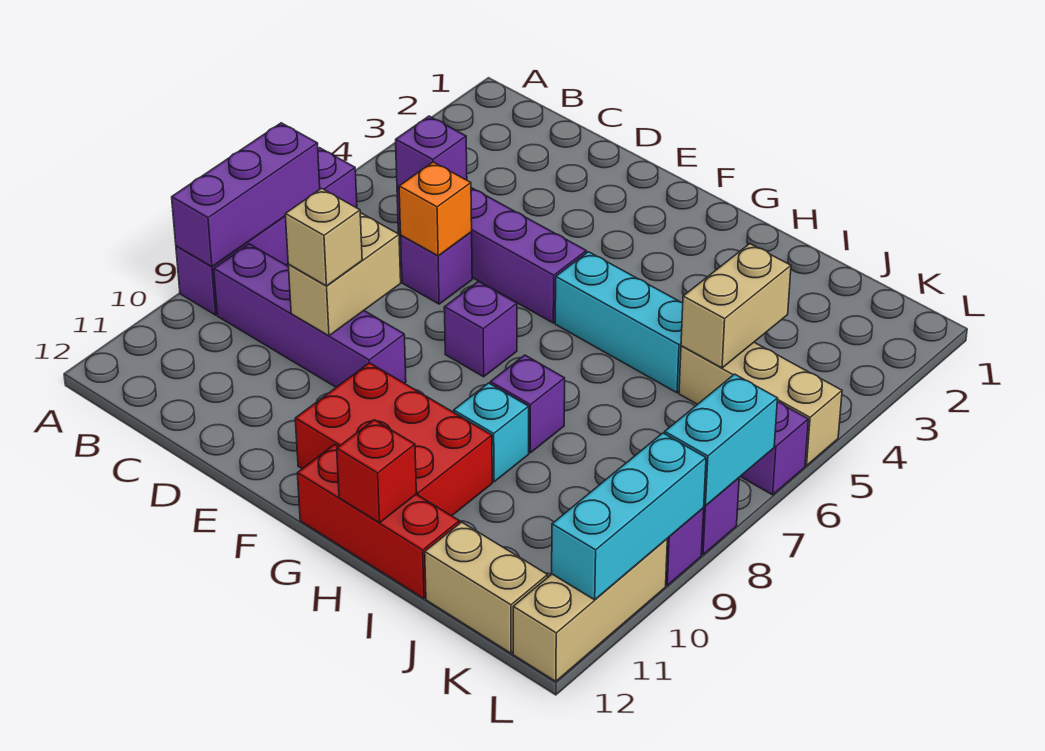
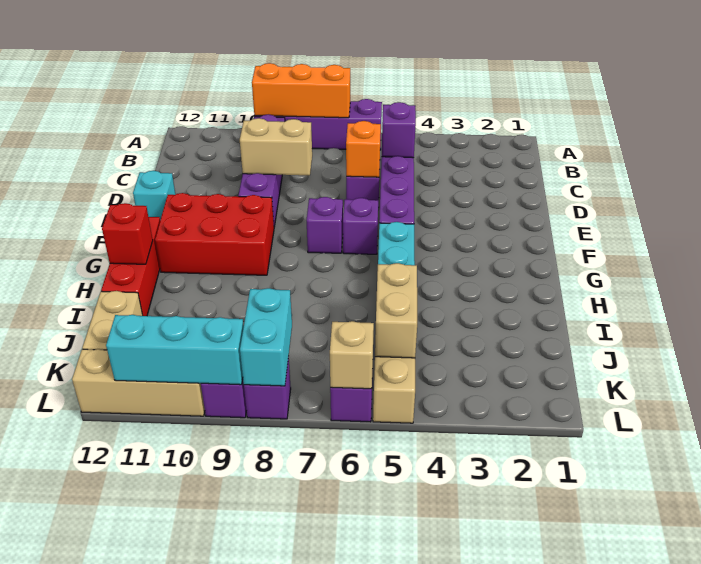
purple brick A7:A9 level 2 -> orange brick A7:A9 level 2
tan brick D9 level 3 -> tan brick L6 level 2
red brick F10:H11 level 1 -> red brick F9:G11 level 1
purple brick H8 level 1 -> purple brick F6 level 1
cyan brick H9 level 1 -> cyan brick E12 level 1
tan brick J4:J5 level 2 -> tan brick J5:K5 level 2
cyan brick L7:L8 level 2 -> cyan brick K8:L8 level 2

